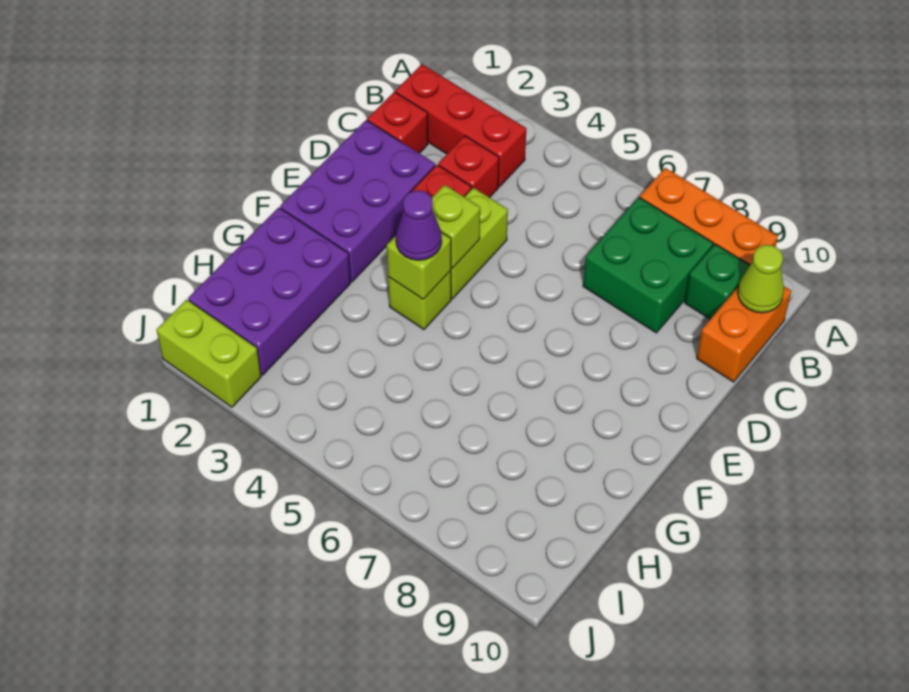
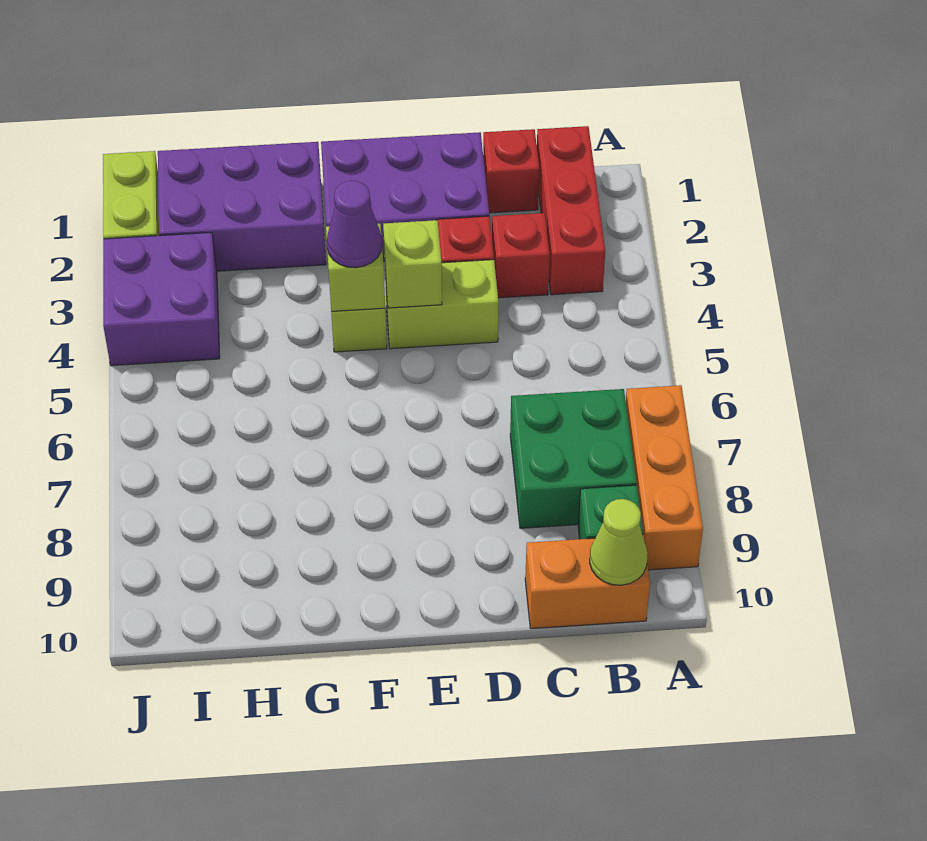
none -> purple brick I3:J4 level 1

